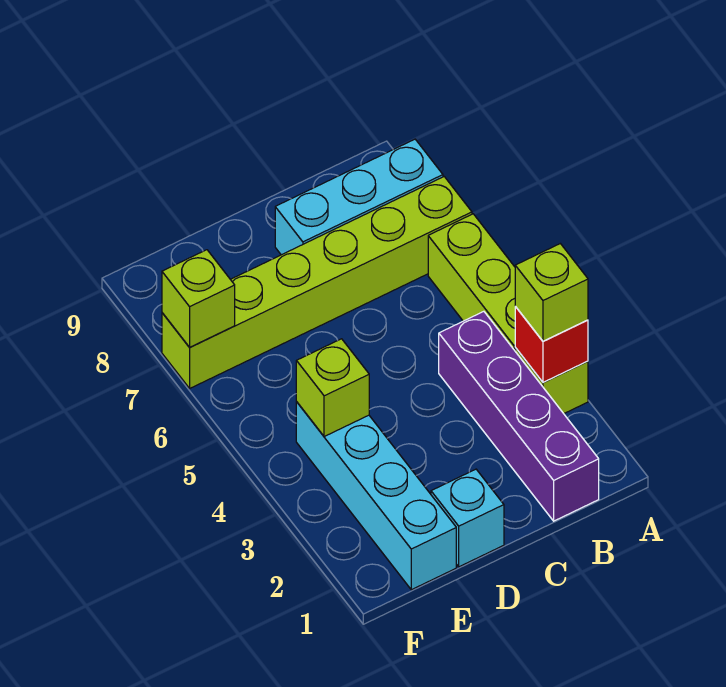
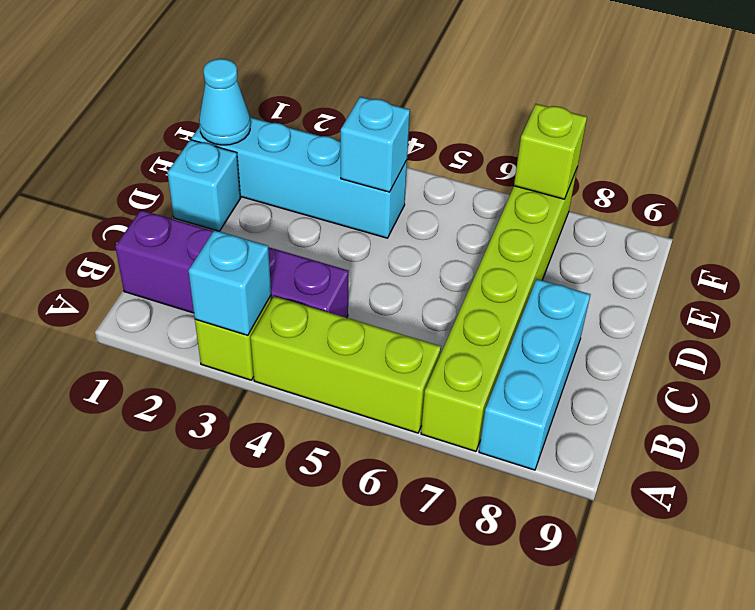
red brick A3 level 2 -> cyan brick A3 level 2
lime brick A3 level 3 -> none
none -> cyan cone E1 level 2
lime brick E4 level 2 -> cyan brick E4 level 2

